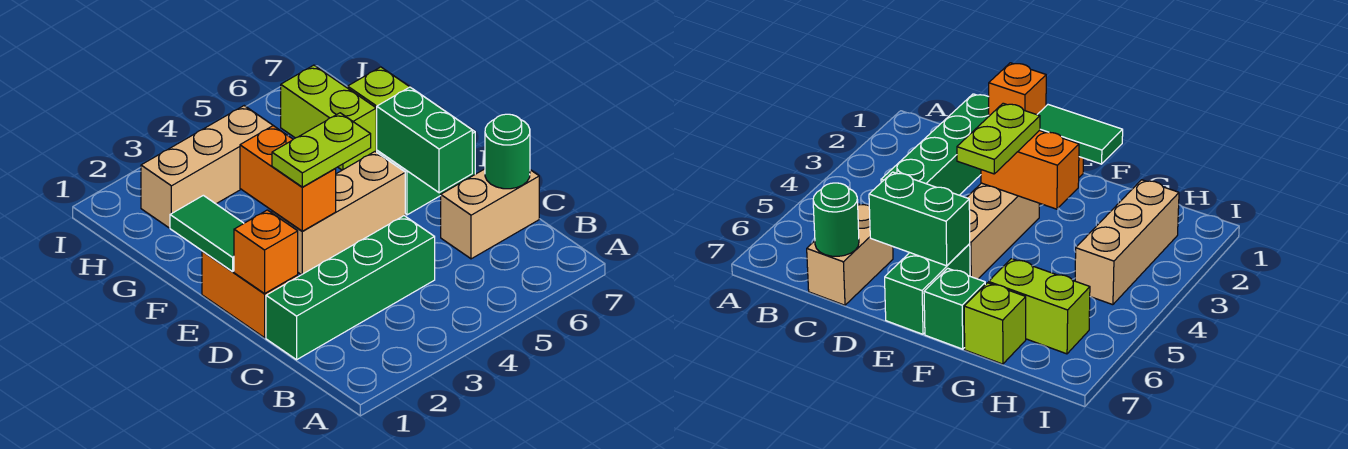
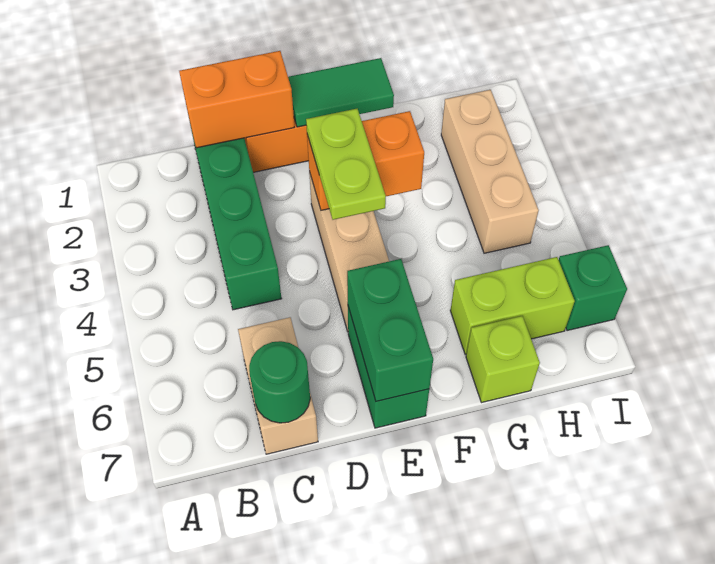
orange brick D1 level 2 -> orange brick C1:D1 level 2
green brick D6:E6 level 2 -> green brick E6:E7 level 2
green brick F7 level 1 -> green brick I6 level 1

